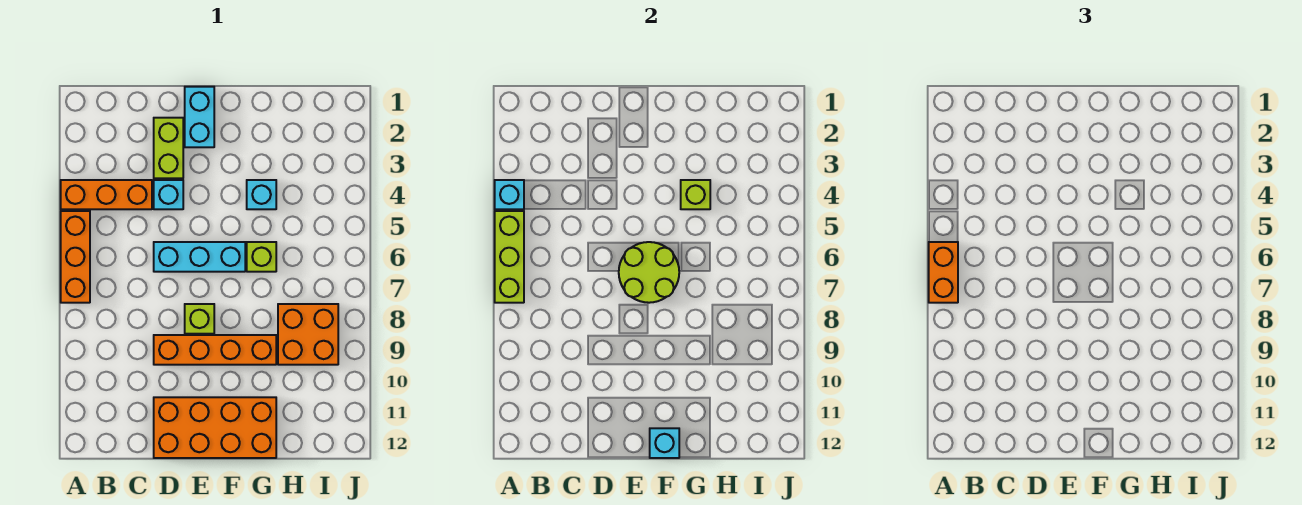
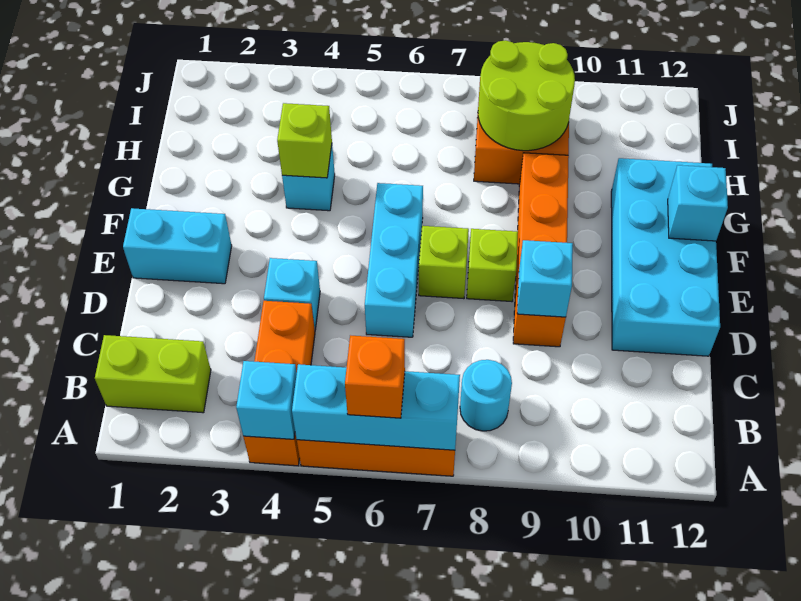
lime brick A5:A7 level 2 -> cyan brick A5:A7 level 2
orange brick A6:A7 level 3 -> orange brick A6 level 3
none -> cyan round brick B8 level 1
lime brick D2:D3 level 1 -> lime brick B1:B2 level 1
none -> cyan brick D9 level 2
orange brick D11:G12 level 1 -> cyan brick D11:G12 level 1
lime round brick E6:F7 level 2 -> lime round brick H8:I9 level 2
lime brick G6 level 1 -> lime brick E7 level 1

